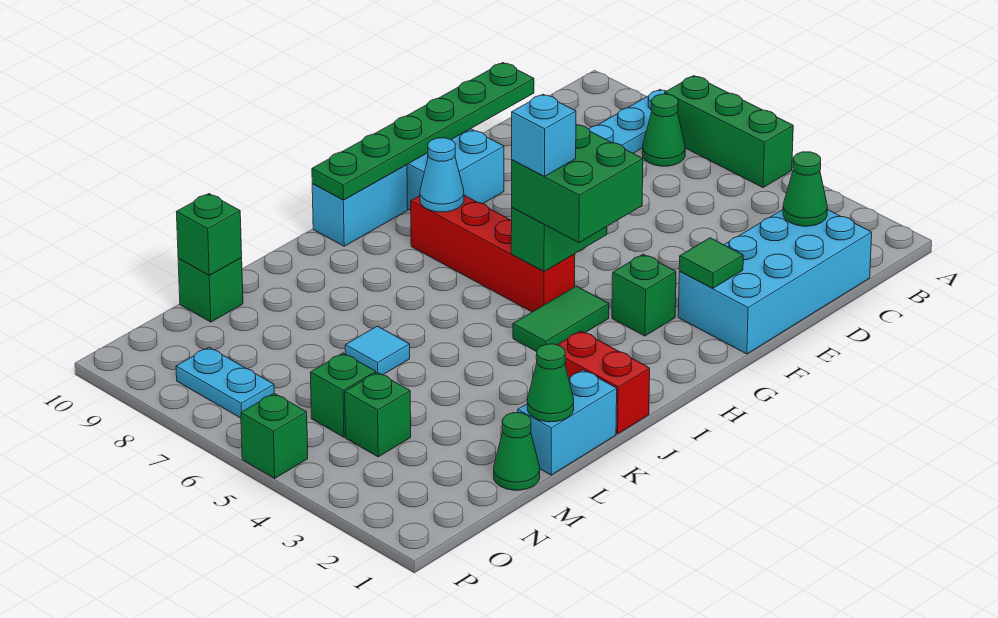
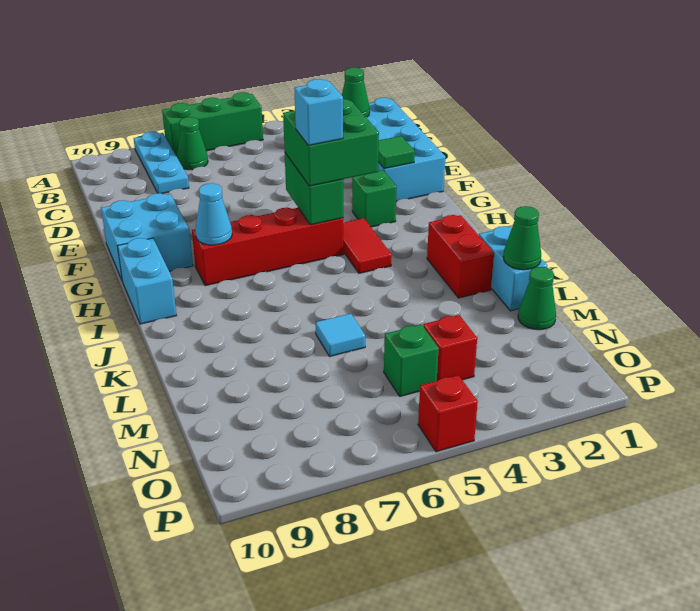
green plate D10:I10 level 2 -> none
green tile H4:I4 level 1 -> red tile H4:I4 level 1
red brick J1:J2 level 1 -> red brick J2:K2 level 1
green brick M10 level 1 -> none
green brick M10 level 2 -> none
green brick N4 level 1 -> red brick N4 level 1
cyan plate O7:O8 level 1 -> none
green brick P5 level 1 -> red brick P5 level 1

